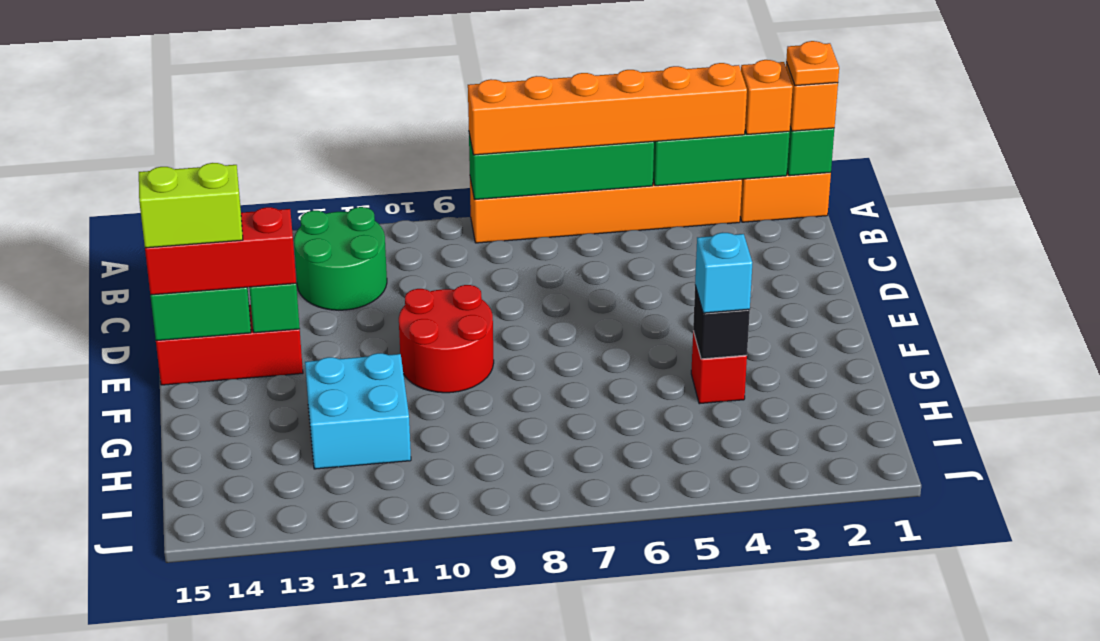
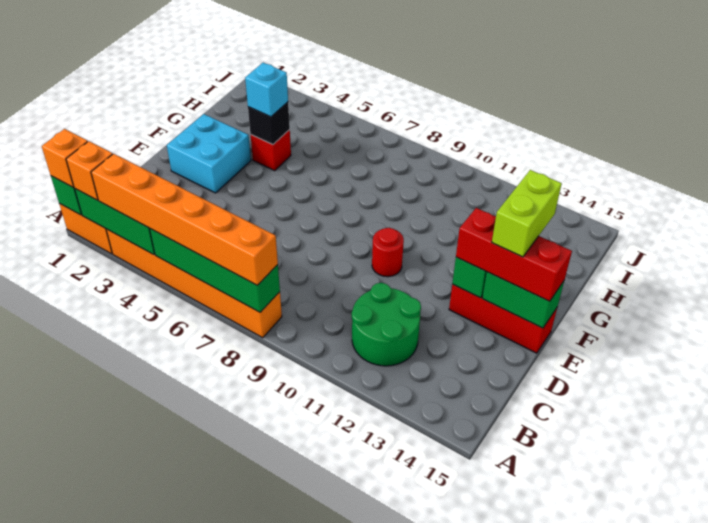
orange plate A1 level 4 -> none
red round brick E9:F10 level 1 -> red round brick E10 level 1
lime brick E14:E15 level 4 -> lime brick E14:F14 level 4
cyan brick G11:H12 level 1 -> cyan brick E2:F3 level 1

